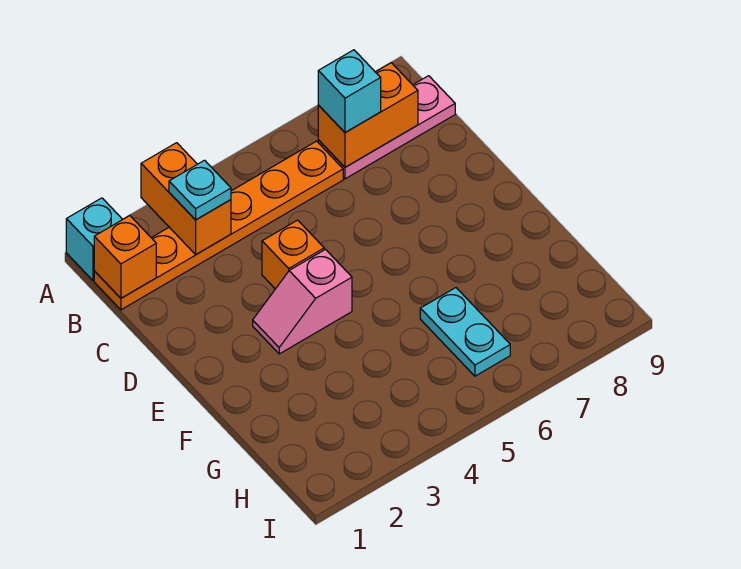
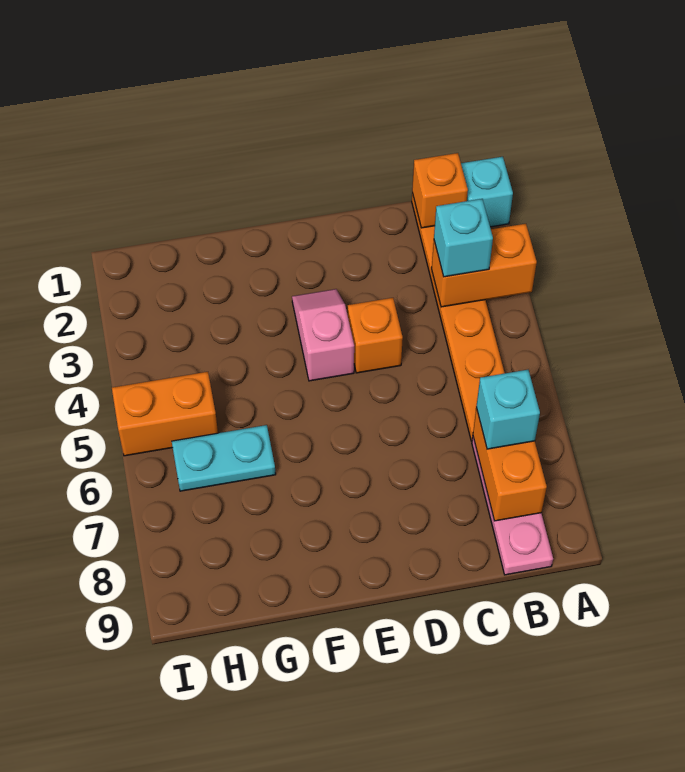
cyan plate B3 level 3 -> cyan brick B3 level 3
none -> orange brick H5:I5 level 1

